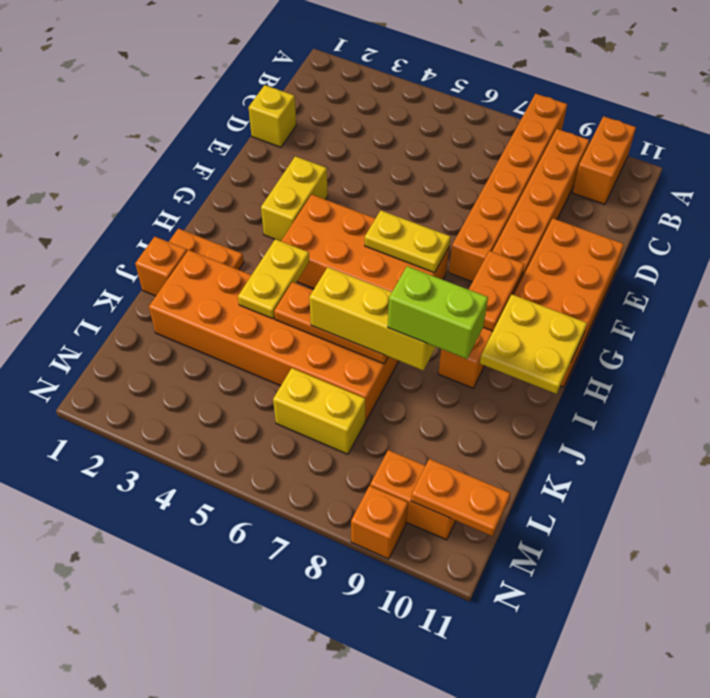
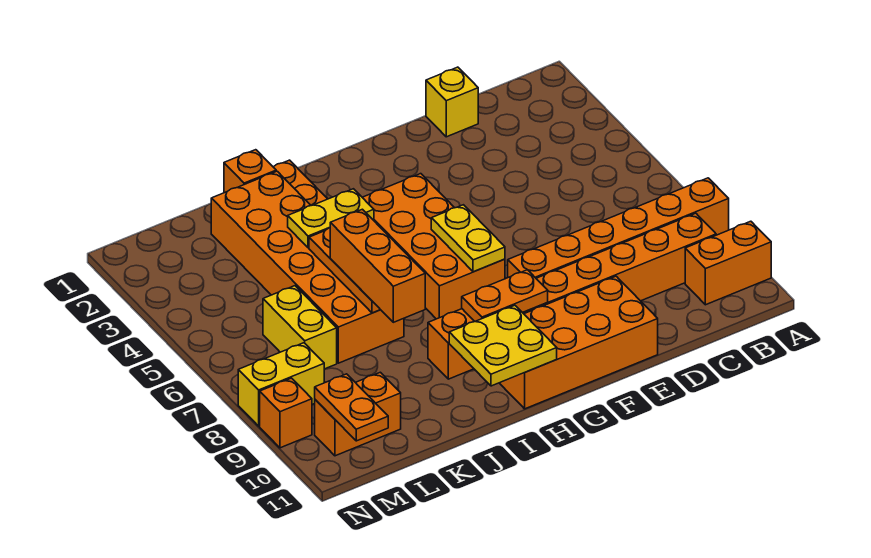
yellow brick F3:G3 level 1 -> yellow brick M8:N8 level 1
yellow brick J6:J8 level 3 -> orange brick J6:J8 level 3
lime brick J8:J9 level 4 -> none
orange brick M9:M10 level 1 -> orange brick L10:M10 level 1

